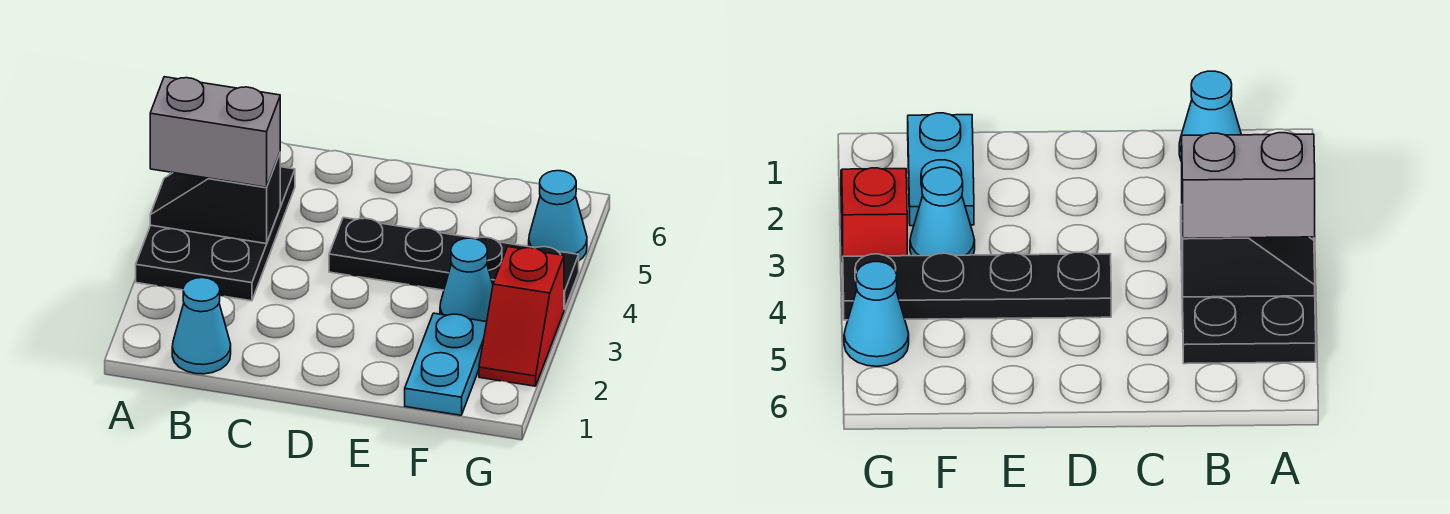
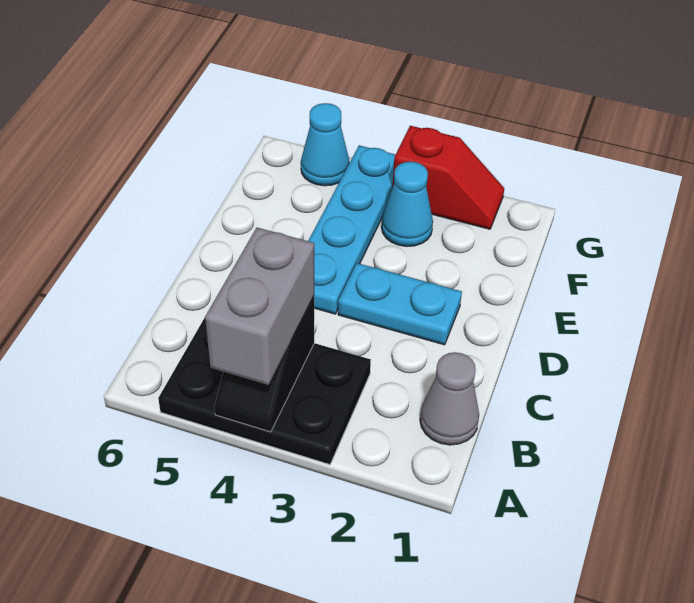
cyan cone B1 level 1 -> grey cone B1 level 1
black plate D4:G4 level 1 -> cyan plate D4:G4 level 1
cyan plate F1:F2 level 1 -> cyan plate D2:D3 level 1

